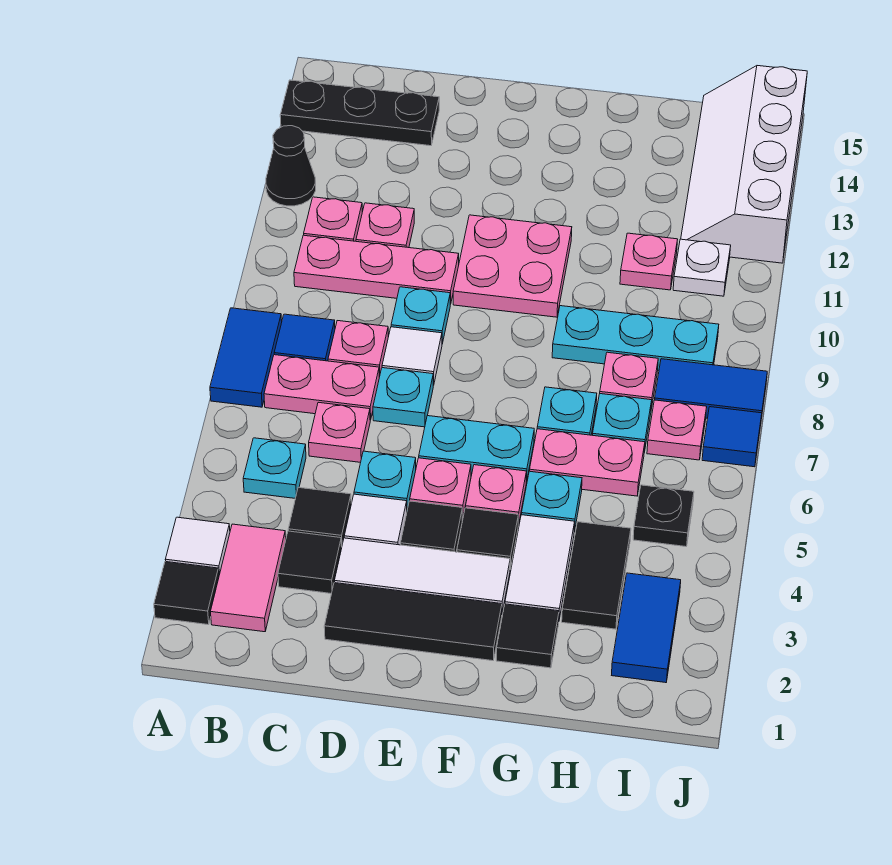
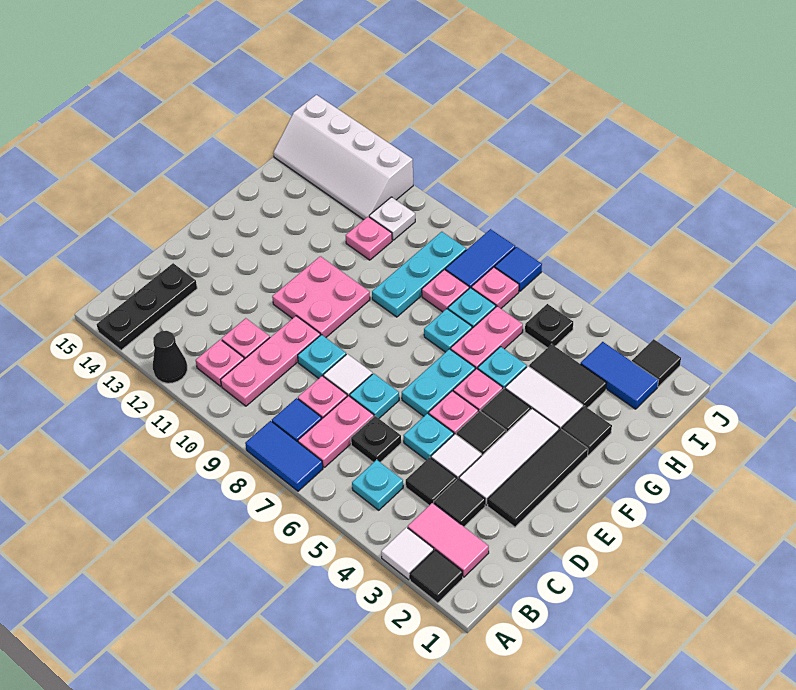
pink plate C6 level 1 -> black plate C6 level 1
none -> black tile J2 level 1

